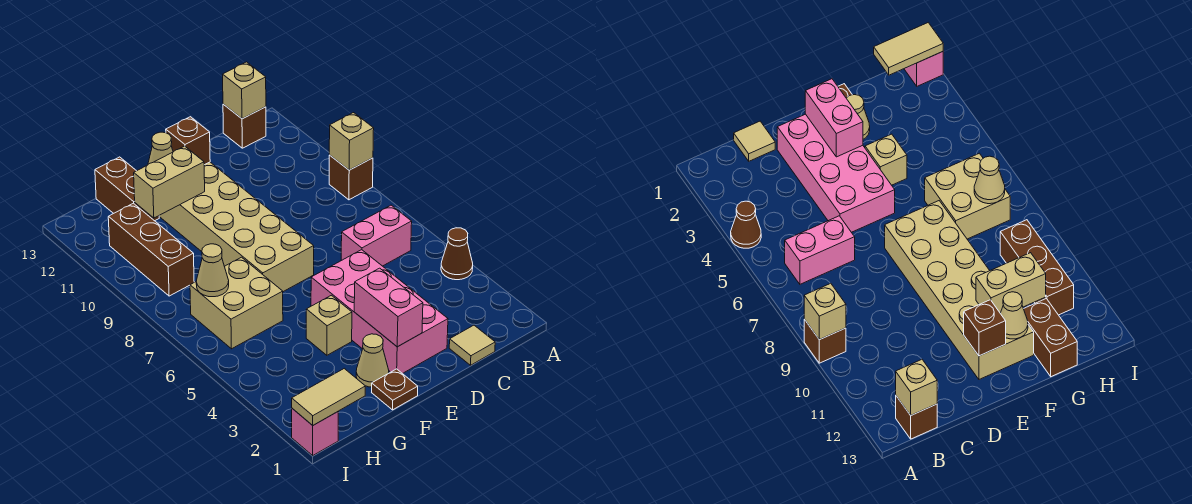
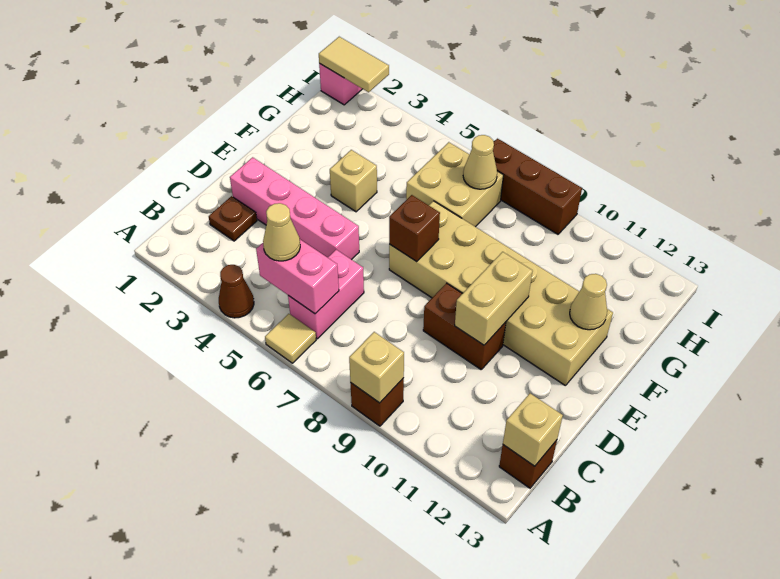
tan tile C1 level 1 -> tan tile A6 level 1
pink brick D2:E5 level 1 -> pink brick D2:D5 level 1
pink brick E2:E3 level 2 -> pink brick B5:B6 level 2
brown brick E12 level 2 -> brown brick E7 level 2
brown plate F1 level 1 -> brown plate C2 level 1
tan cone F2 level 1 -> tan cone B5 level 3
tan brick F11:G11 level 2 -> tan brick D10:E10 level 2
brown brick G12:G13 level 1 -> brown brick D9:D10 level 1
tan tile H1:I1 level 2 -> tan tile I1:I2 level 2
brown brick H9:H11 level 1 -> brown brick I7:I9 level 1

